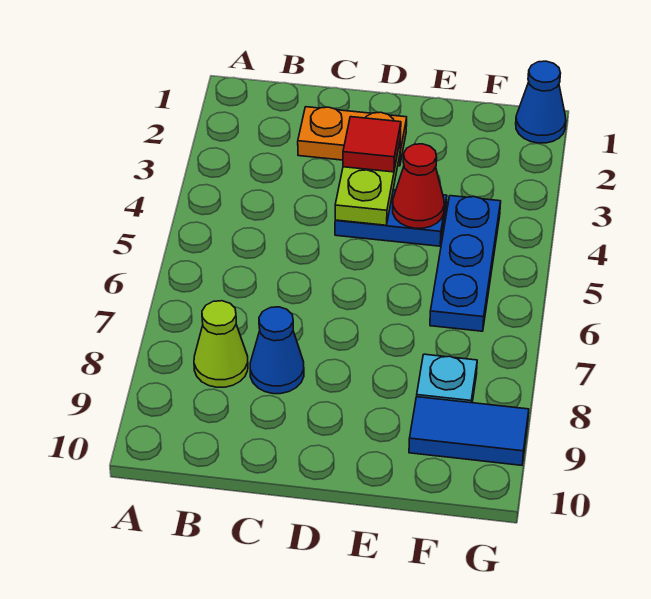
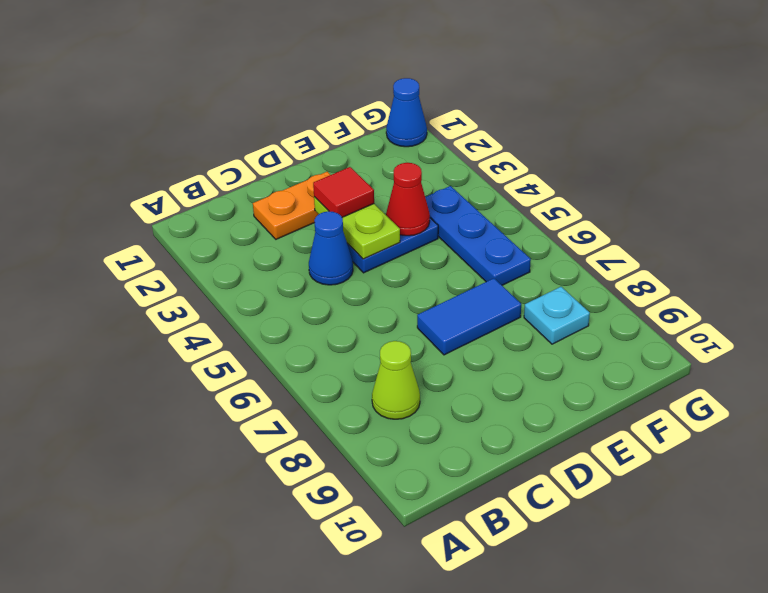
blue cone C8 level 1 -> blue cone C4 level 1
blue tile F9:G9 level 1 -> blue tile D7:E7 level 1

